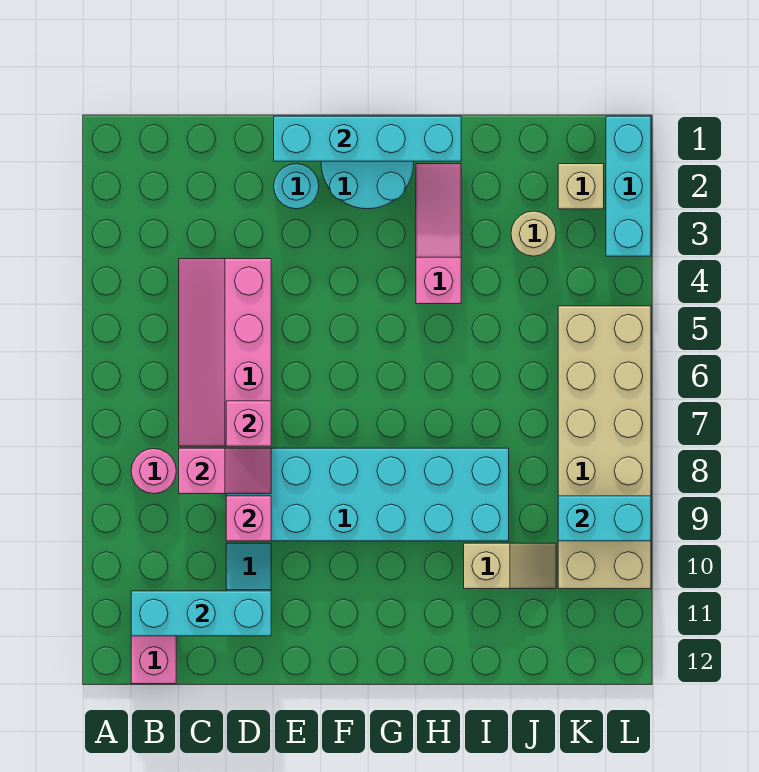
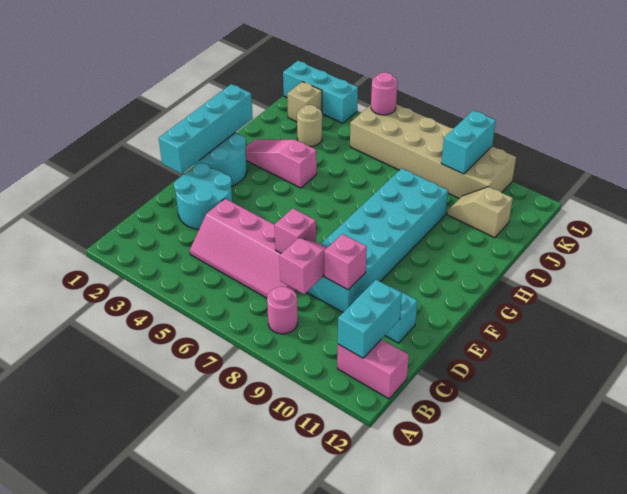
cyan brick B11:D11 level 2 -> cyan brick B11:C11 level 2
cyan round brick E2 level 1 -> cyan round brick D2:E3 level 1
tan slope I10:J10 level 1 top I -> tan slope J10:J11 level 1 top 11
none -> pink round brick L5 level 2

